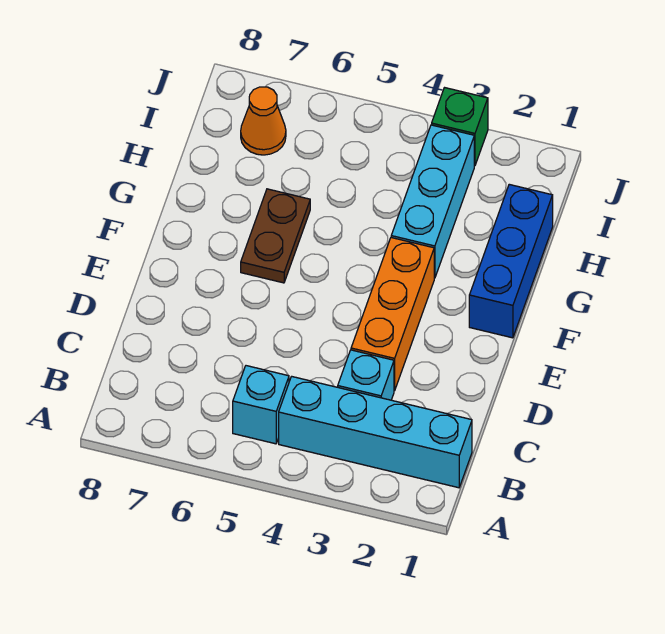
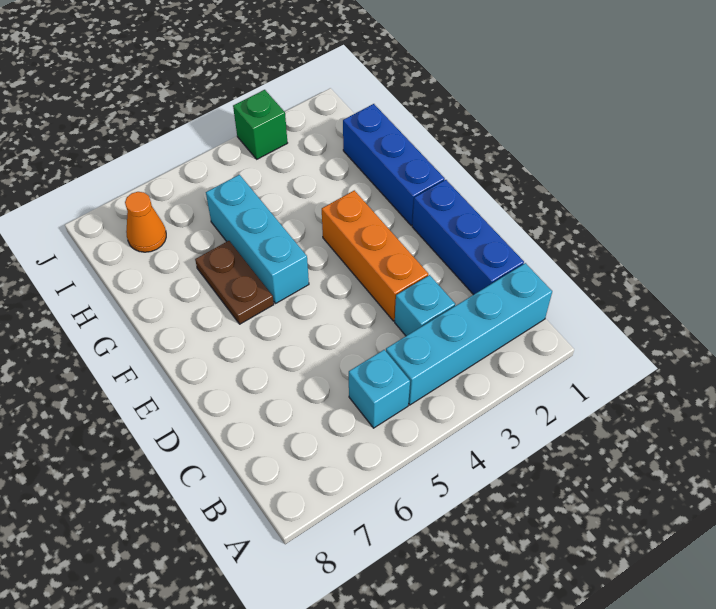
none -> blue brick C1:E1 level 1
cyan brick G3:I3 level 1 -> cyan brick F5:H5 level 1

